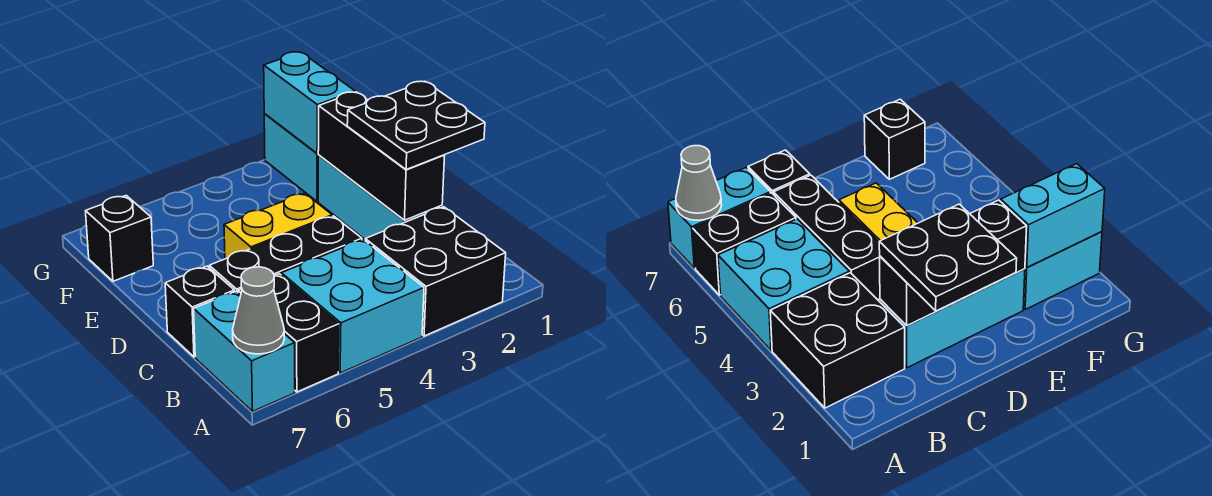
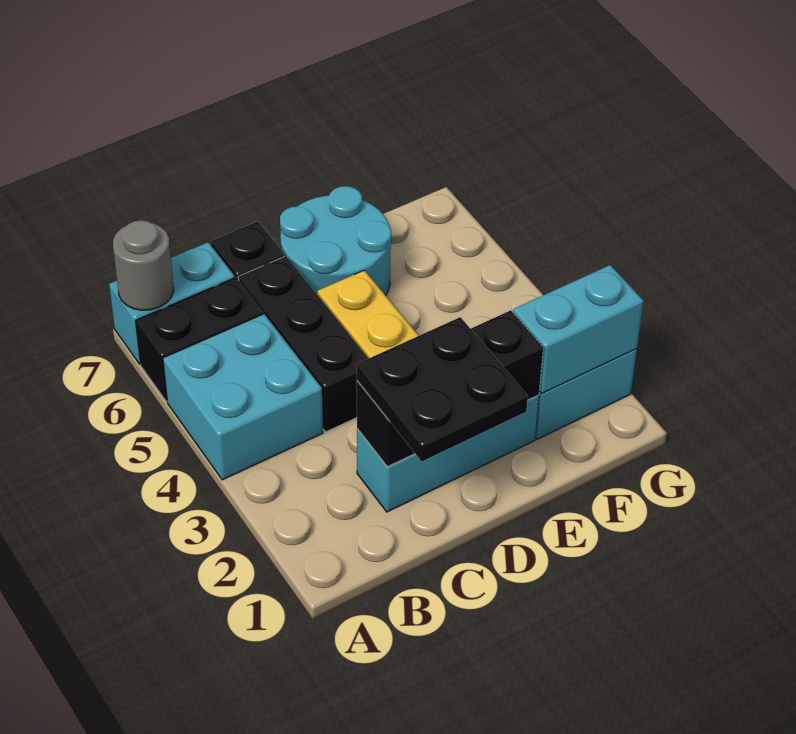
black brick A2:B3 level 1 -> none
grey cone A7 level 2 -> grey round brick A7 level 2
none -> cyan round brick D6:E7 level 1
black brick F7 level 1 -> none

